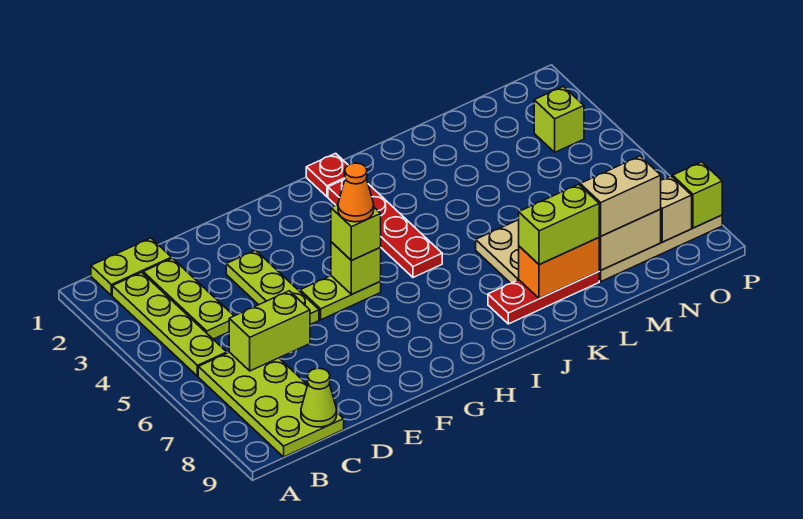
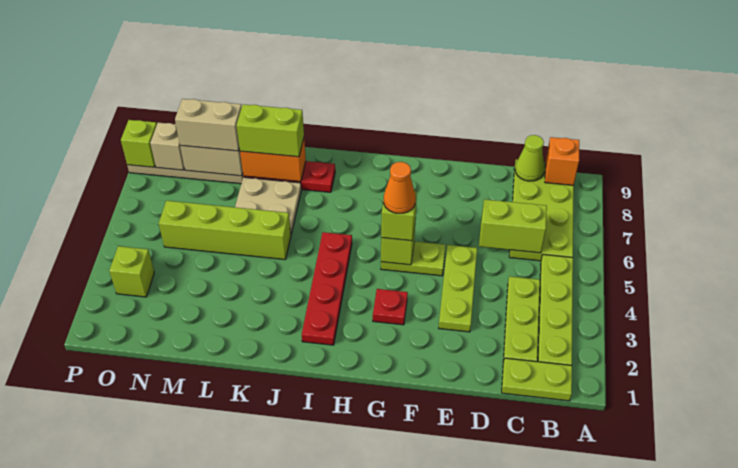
none -> orange brick B9 level 2
red plate I1 level 1 -> red plate G3 level 1
none -> lime brick K5:N5 level 1

